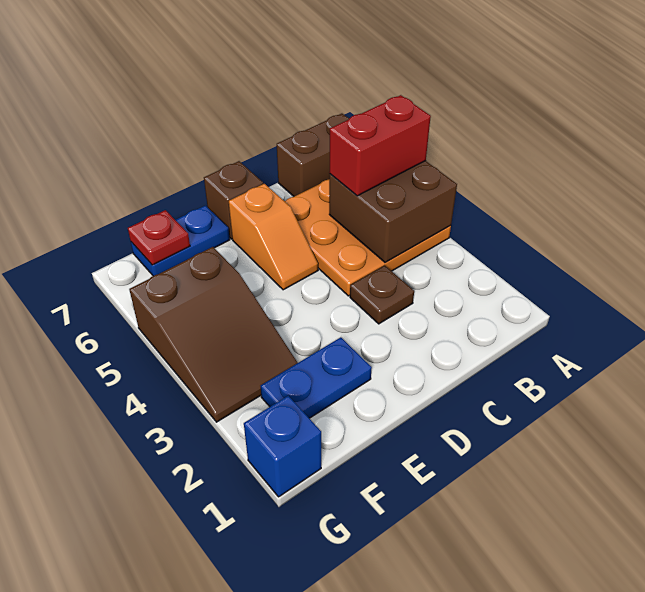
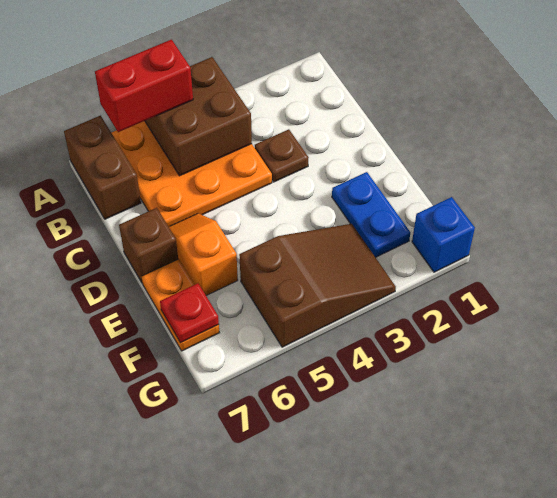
red brick A5:B5 level 3 -> red brick A5:A6 level 3
orange slope D5:D6 level 1 top 6 -> orange slope D6:E6 level 1 top E
blue plate E7:F7 level 1 -> orange plate E7:F7 level 1

